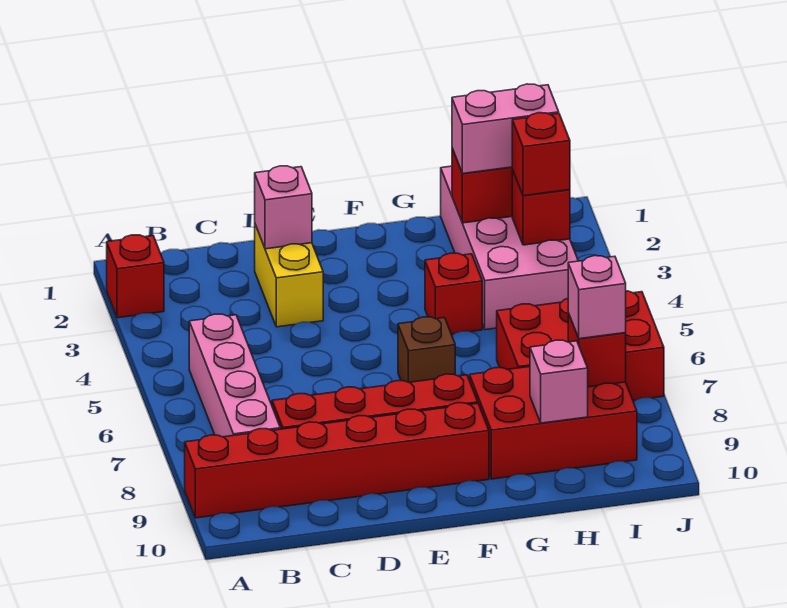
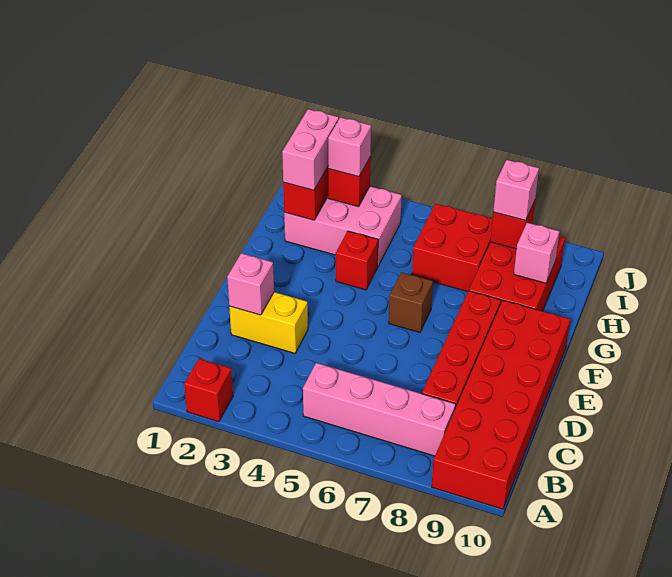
red brick A9:F9 level 1 -> red brick A9:F10 level 1
pink brick H1:I4 level 1 -> pink brick H2:I4 level 1
red brick H6:J7 level 1 -> red brick H6:I7 level 1
red brick I3 level 3 -> pink brick I3 level 3

